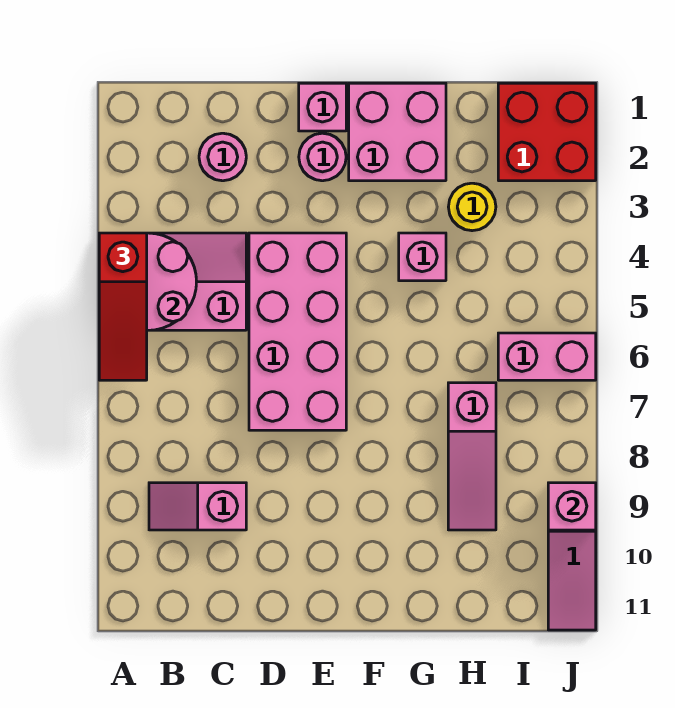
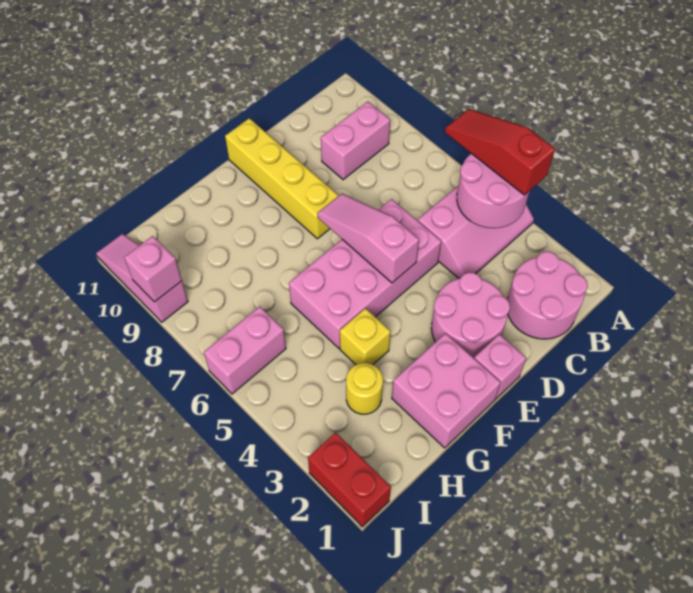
pink slope B9:C9 level 1 top C -> pink brick B9:C9 level 1
pink round brick C2 level 1 -> pink round brick B1:C2 level 1
pink brick D4:E7 level 1 -> pink brick D5:G6 level 1
pink round brick E2 level 1 -> pink round brick D2:E3 level 1
none -> yellow brick E8:E11 level 1
pink brick G4 level 1 -> yellow brick G4 level 1
pink slope H7:H9 level 1 top 7 -> pink slope E5:E7 level 2 top 5
red brick I1:J2 level 1 -> red brick J1:J2 level 1

